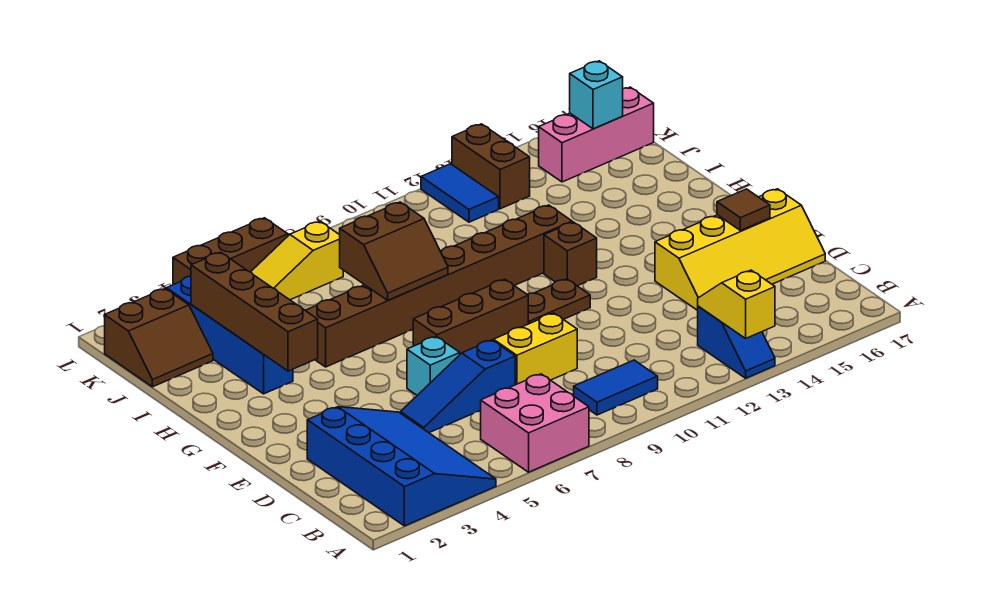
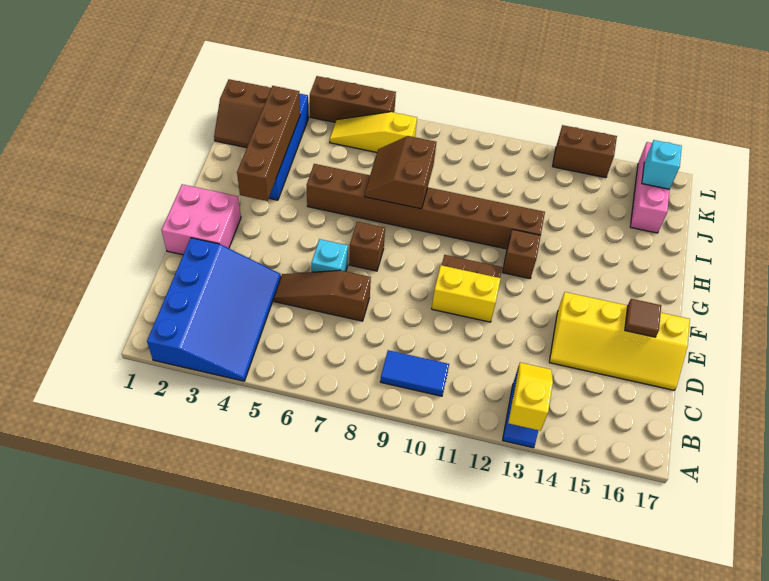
pink brick A6:B7 level 1 -> pink brick E1:F2 level 1
blue slope D5:D7 level 1 top 7 -> brown slope D5:D7 level 1 top 7
yellow brick D8:D9 level 1 -> yellow brick E10:E11 level 1
brown brick F7:F9 level 1 -> brown brick F7 level 1
brown slope H7:I8 level 2 top I -> brown slope H7:I8 level 2 top 8
blue tile K12:L12 level 1 -> none
brown brick K13:L13 level 1 -> brown brick L13:L14 level 1
pink brick K15:K17 level 1 -> pink brick J16:L16 level 1

